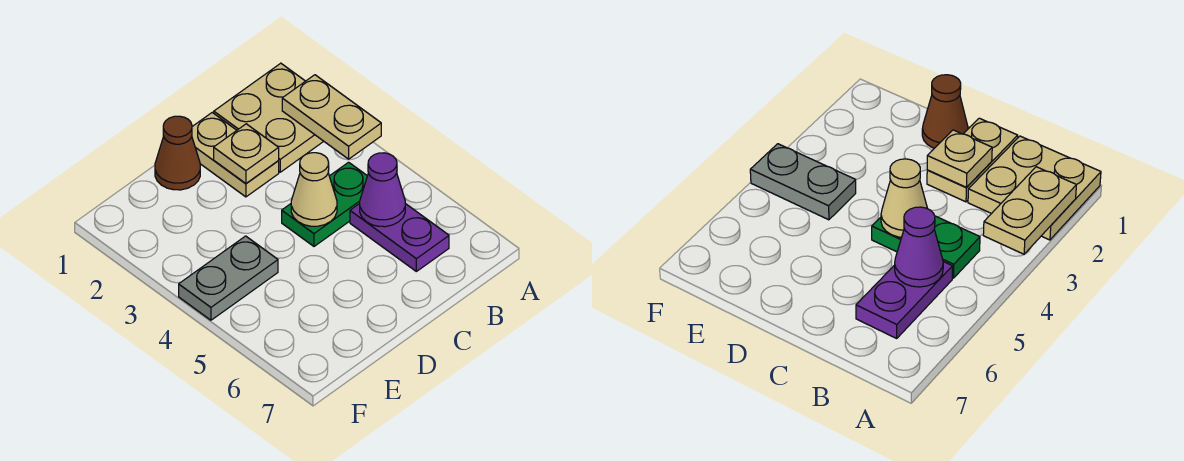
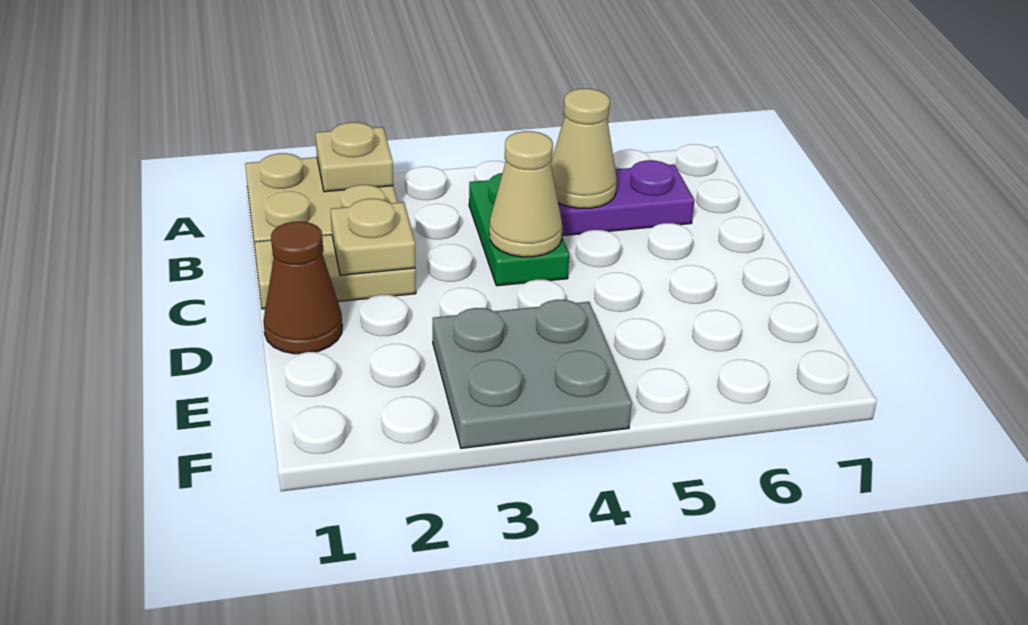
tan plate A2:A3 level 2 -> tan plate A2 level 2
purple cone B5 level 2 -> tan cone B5 level 2
grey plate E4:F4 level 1 -> grey plate E3:F4 level 1

